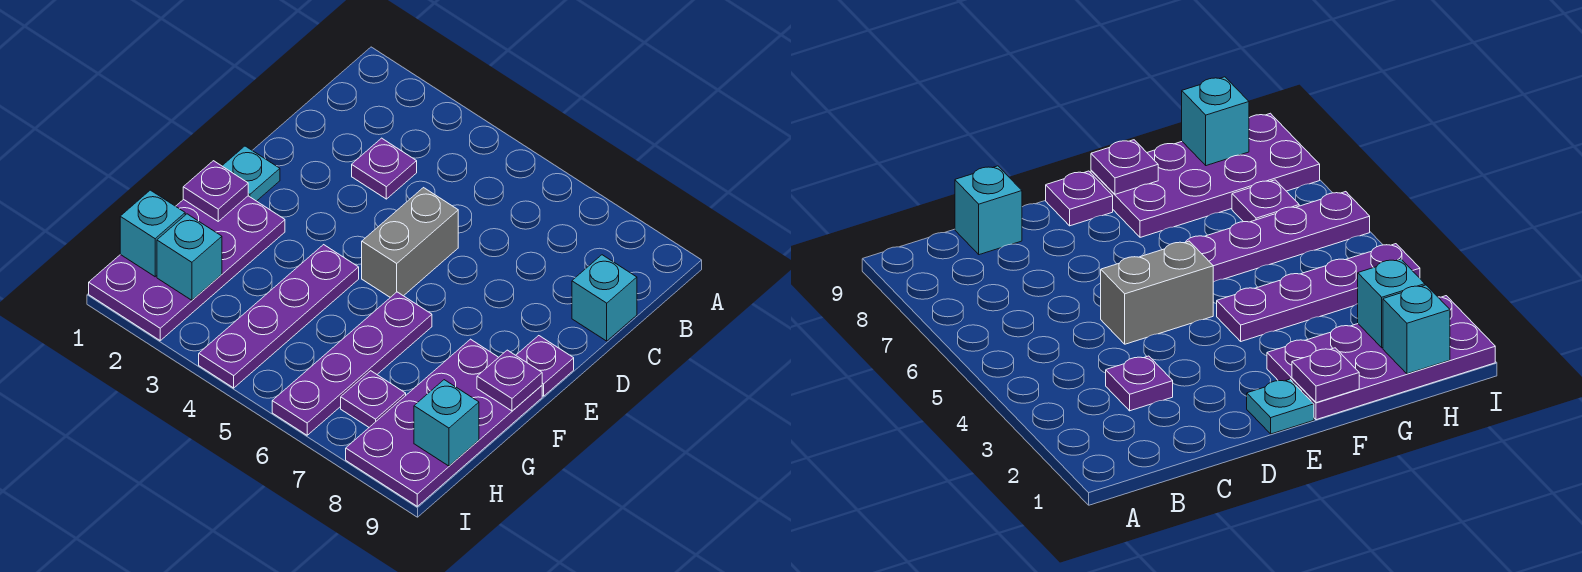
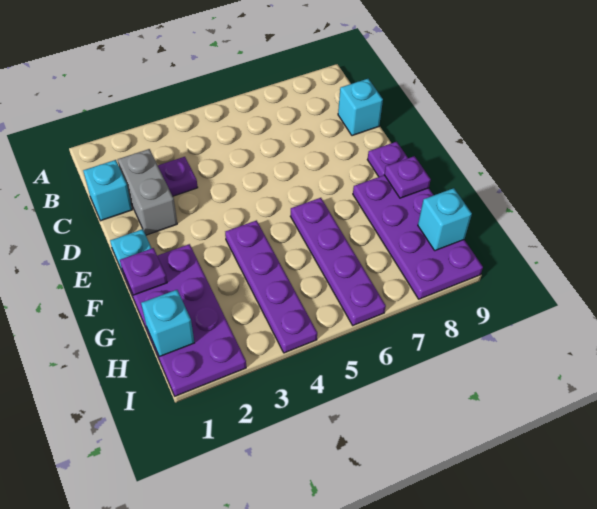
grey brick D5:E5 level 1 -> grey brick C2:D2 level 1
cyan brick H2 level 2 -> cyan brick C1 level 1
purple plate H7 level 1 -> none

